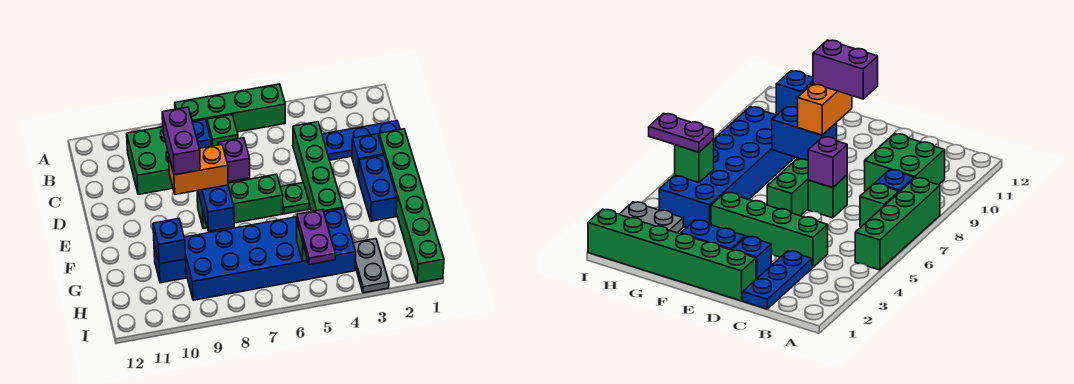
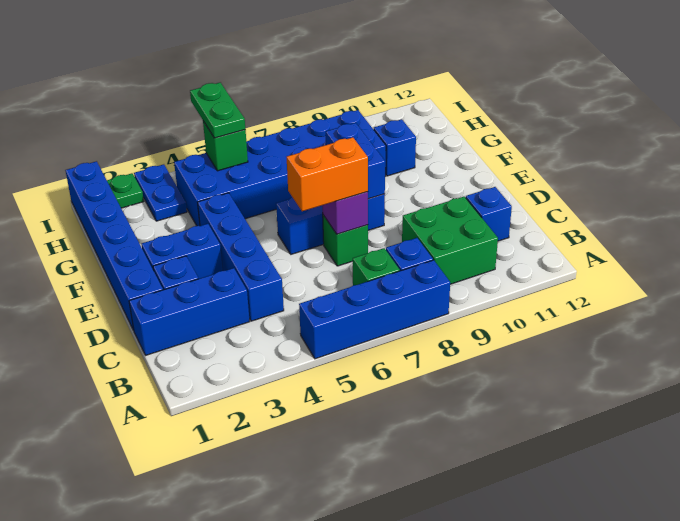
green brick A5:A8 level 1 -> blue brick A5:A8 level 1
blue plate C1:C3 level 1 -> blue brick C1:C3 level 1
green brick C4:F4 level 1 -> blue brick C4:F4 level 1
green brick D1:I1 level 1 -> blue brick D1:I1 level 1
purple brick D9:E9 level 4 -> none
blue brick E2:F2 level 1 -> blue brick E2:E3 level 1
green plate E5 level 1 -> green plate I2 level 1
green brick E6:E8 level 1 -> blue brick E6:E8 level 1
orange brick E8:E9 level 3 -> orange brick D6:D7 level 3
blue brick G10 level 2 -> blue brick C11 level 1
grey plate H3:I3 level 1 -> blue plate H3:I3 level 1
purple plate H5:I5 level 3 -> green plate H5:I5 level 3

